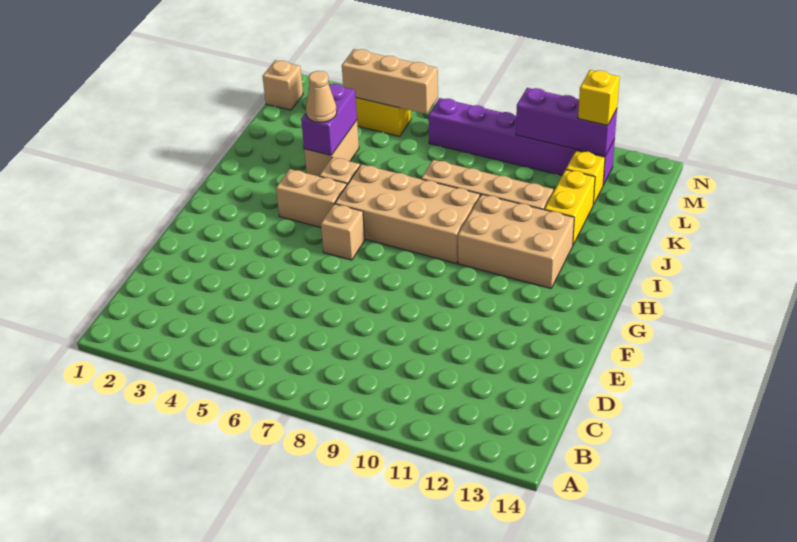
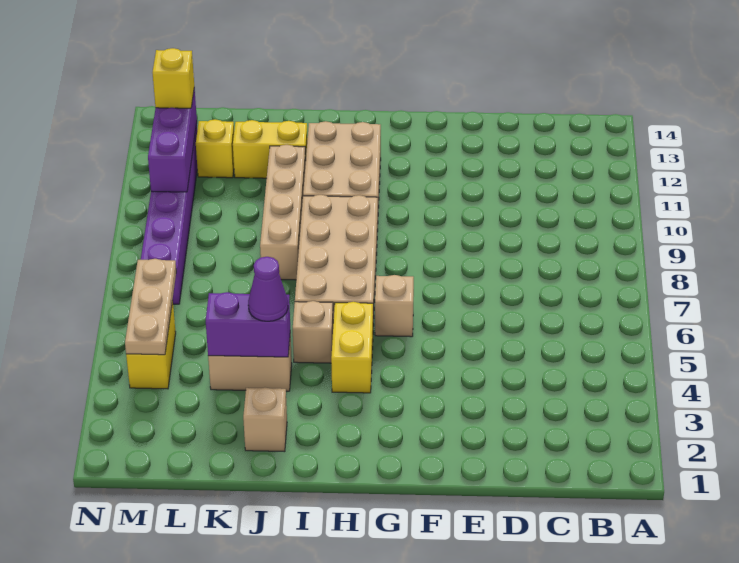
tan brick H4:H5 level 1 -> yellow brick H4:H5 level 1
tan cone J4 level 3 -> purple cone J4 level 3
tan brick M1 level 1 -> tan brick J2 level 1
tan brick M4:M6 level 2 -> tan plate M4:M6 level 2

